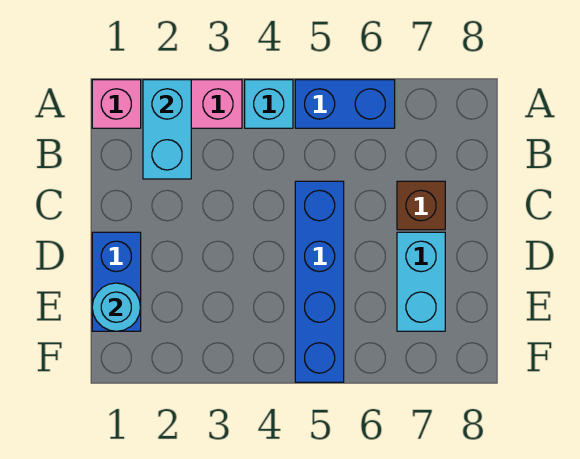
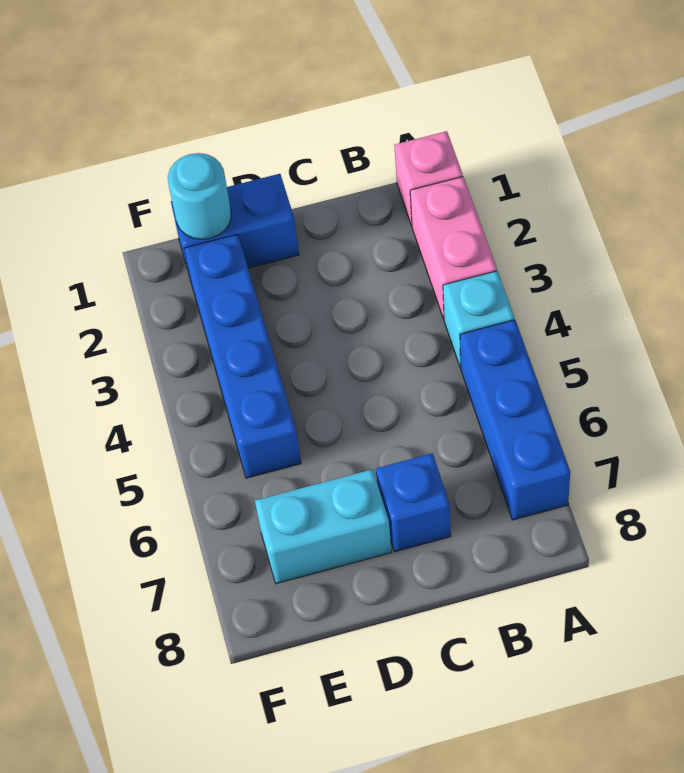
cyan brick A2:B2 level 2 -> none
blue brick A5:A6 level 1 -> blue brick A5:A7 level 1
blue brick C5:F5 level 1 -> blue brick E2:E5 level 1
brown brick C7 level 1 -> blue brick C7 level 1

